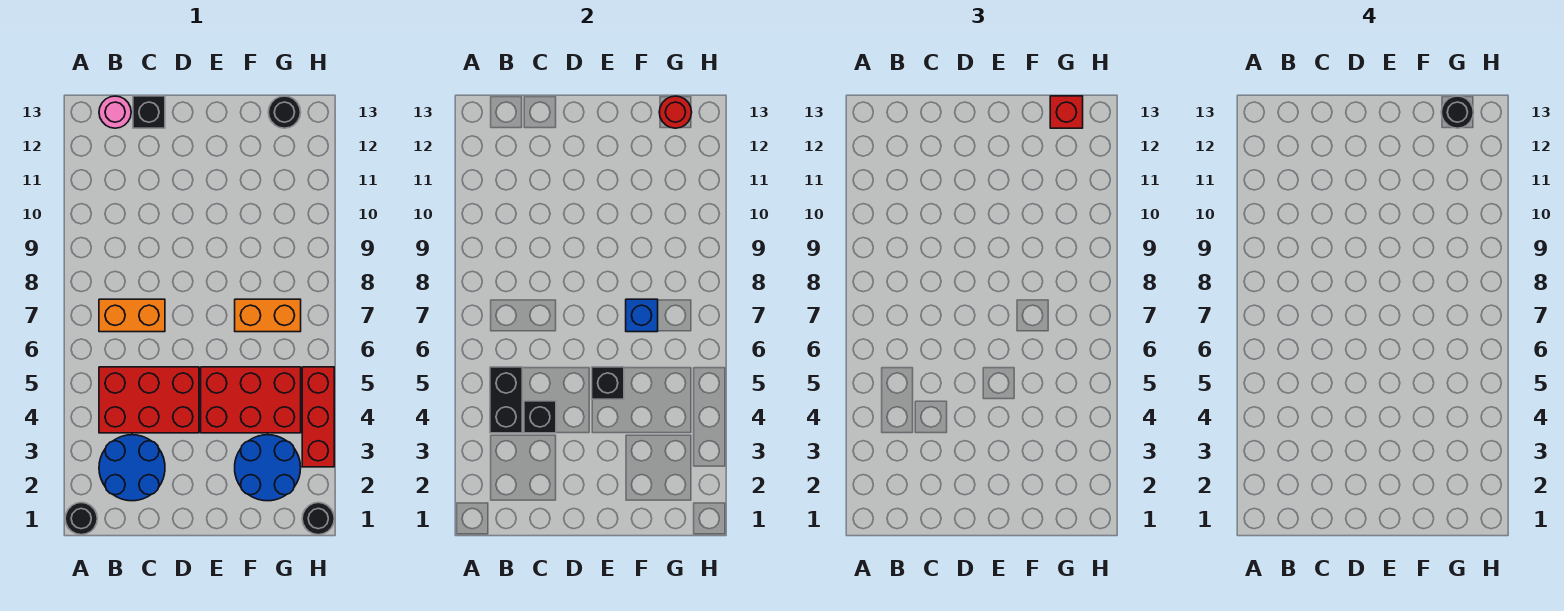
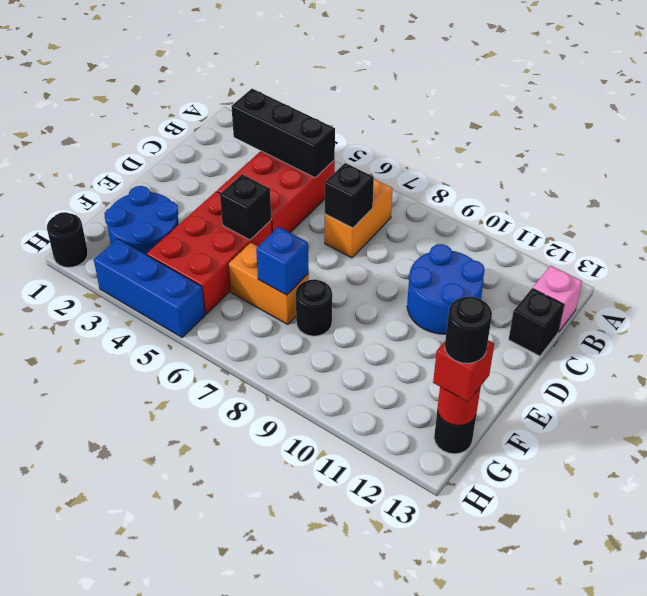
black round brick A1 level 1 -> black round brick F8 level 1
blue round brick B2:C3 level 1 -> blue round brick C10:D11 level 1
black brick B4:B5 level 2 -> black brick B3:B5 level 2
pink round brick B13 level 1 -> pink brick B13 level 1
black brick C4 level 2 -> black brick C7 level 2
orange brick F7:G7 level 1 -> orange brick F6:F7 level 1
red brick H3:H5 level 1 -> blue brick H3:H5 level 1

